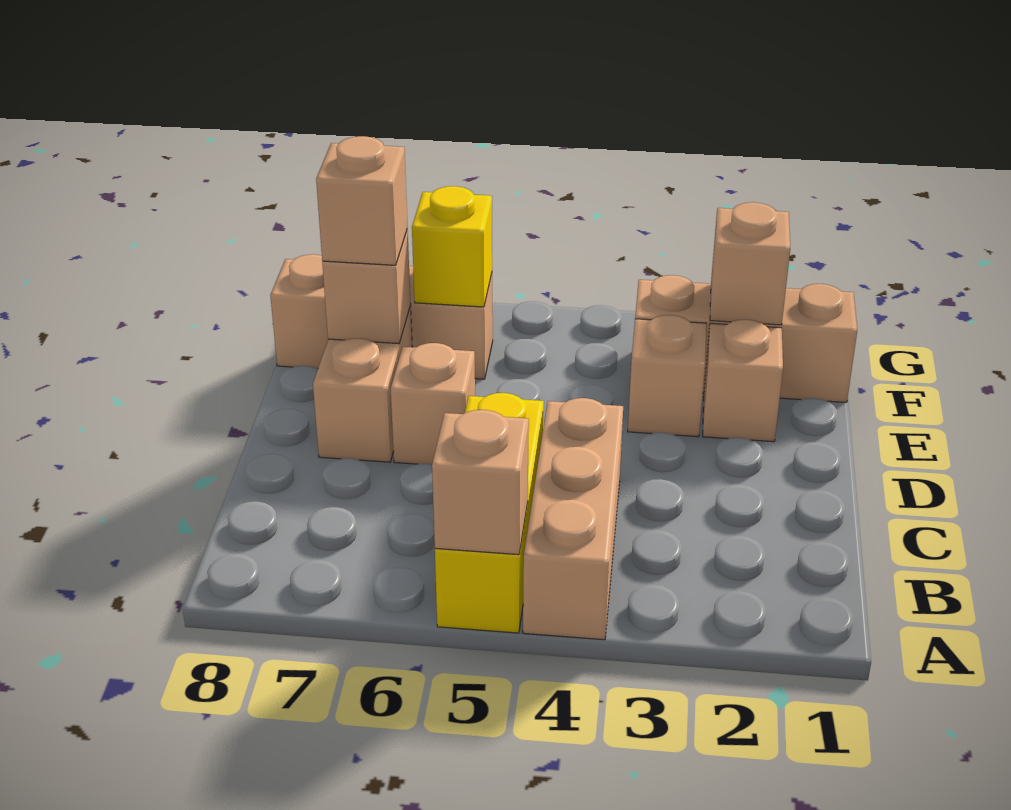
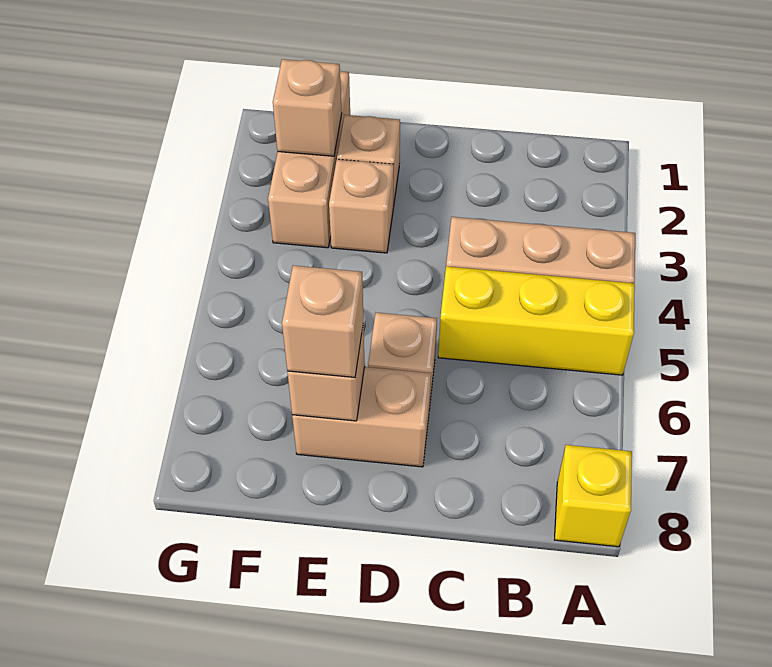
tan brick A5 level 2 -> none
tan brick F6:F8 level 1 -> none
yellow brick F6 level 2 -> yellow brick A8 level 1

